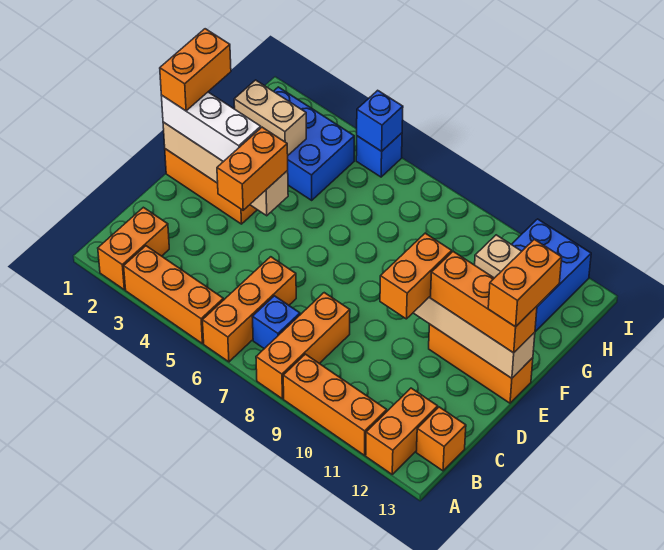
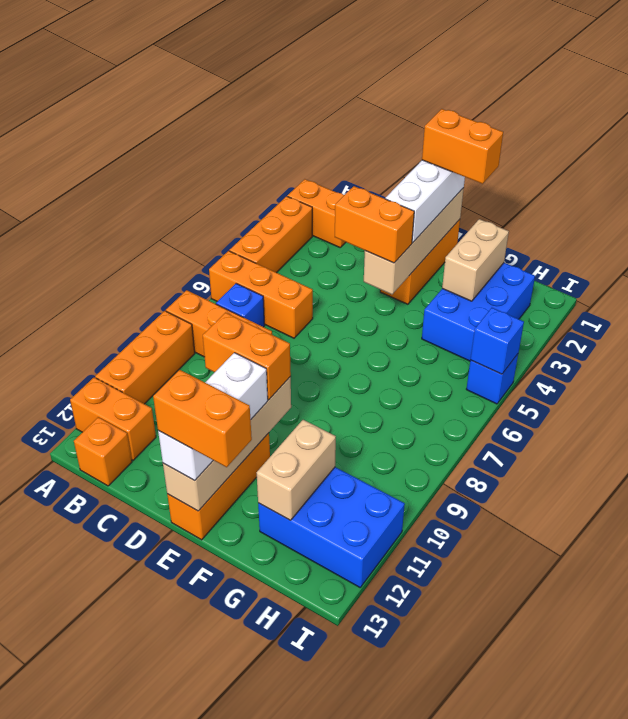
orange brick E11:E13 level 3 -> white brick E11:E13 level 3

